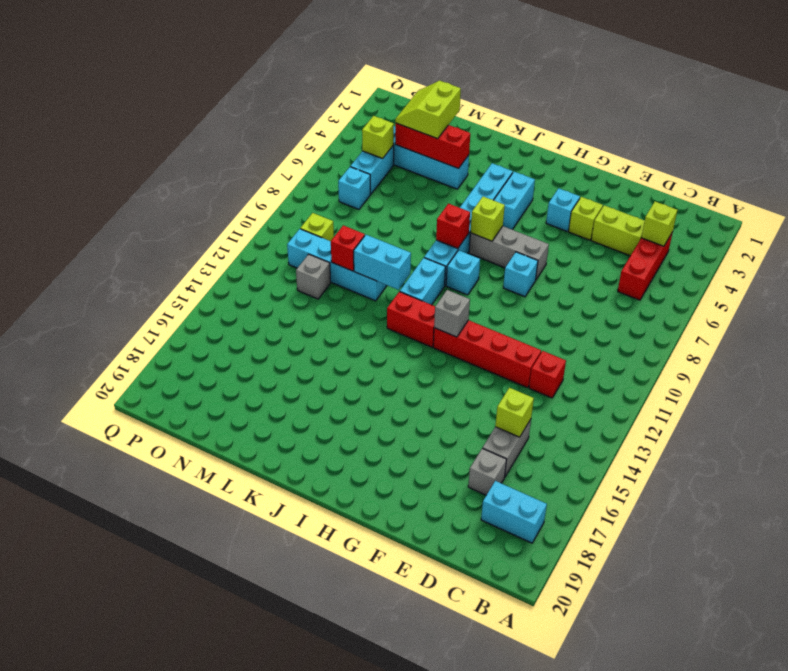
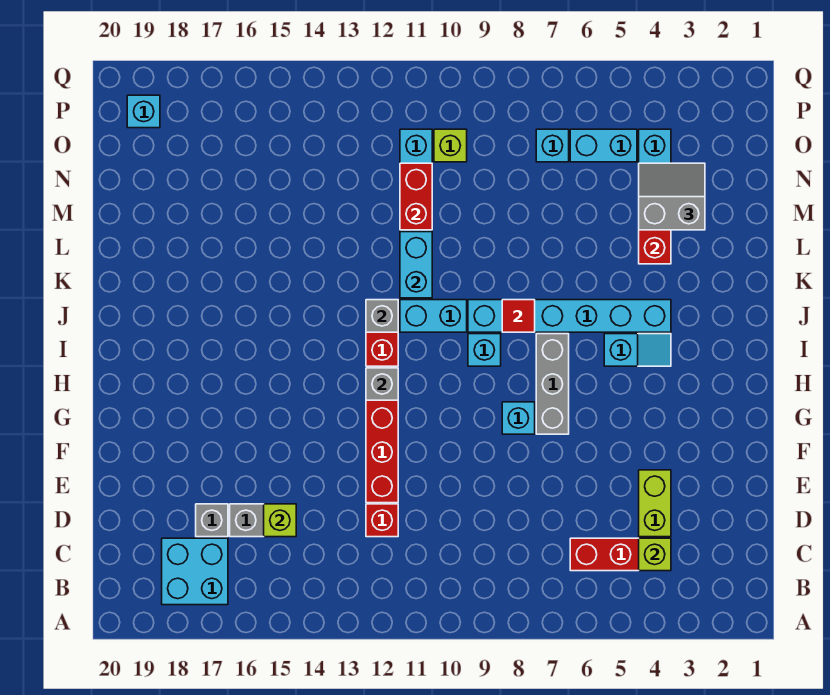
cyan brick B18:C18 level 1 -> cyan brick B17:C18 level 1
lime brick F4 level 1 -> none
cyan brick G4 level 1 -> cyan brick P19 level 1
cyan brick I4:I5 level 1 -> cyan slope I4:I5 level 1 top 5
lime brick I7 level 2 -> none
red brick J8 level 2 -> red tile J8 level 2
lime slope M3:N4 level 3 top M -> grey slope M3:N4 level 3 top M
red brick M11 level 2 -> red brick M11:N11 level 2
grey brick N12 level 1 -> grey brick J12 level 2
lime brick O5 level 2 -> none

